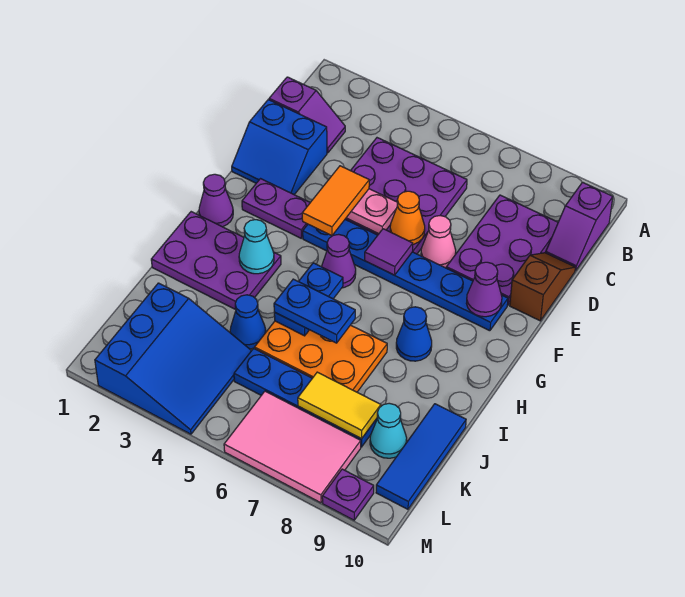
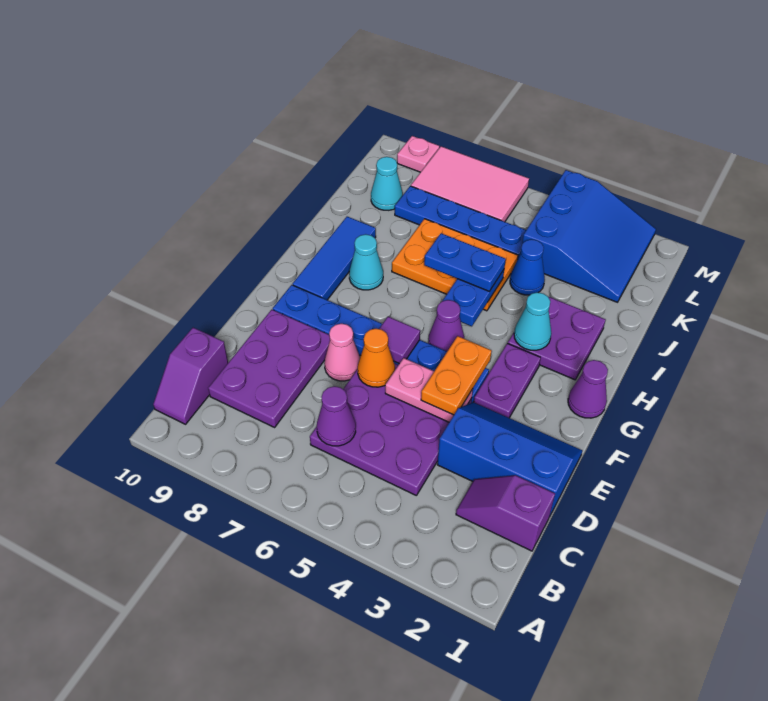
purple slope B10:C10 level 1 top B -> purple slope B10:C10 level 1 top C
blue slope D1:E2 level 1 top D -> blue slope D1:E3 level 1 top D
brown slope D10:E10 level 1 top E -> none
orange tile E4:F4 level 3 -> orange plate E4:F4 level 3
purple plate F2:F3 level 1 -> purple plate F3:G3 level 1
purple cone F9 level 2 -> purple cone C6 level 2
purple plate H1:I3 level 1 -> purple plate H2:I3 level 1
blue cone H8 level 1 -> cyan cone H8 level 1
blue tile J10:L10 level 1 -> blue tile G9:I9 level 1
blue slope K2:M4 level 1 top 2 -> blue slope K2:M4 level 1 top 4
yellow tile K7:K8 level 2 -> none
purple plate M9 level 1 -> pink plate M9 level 1

